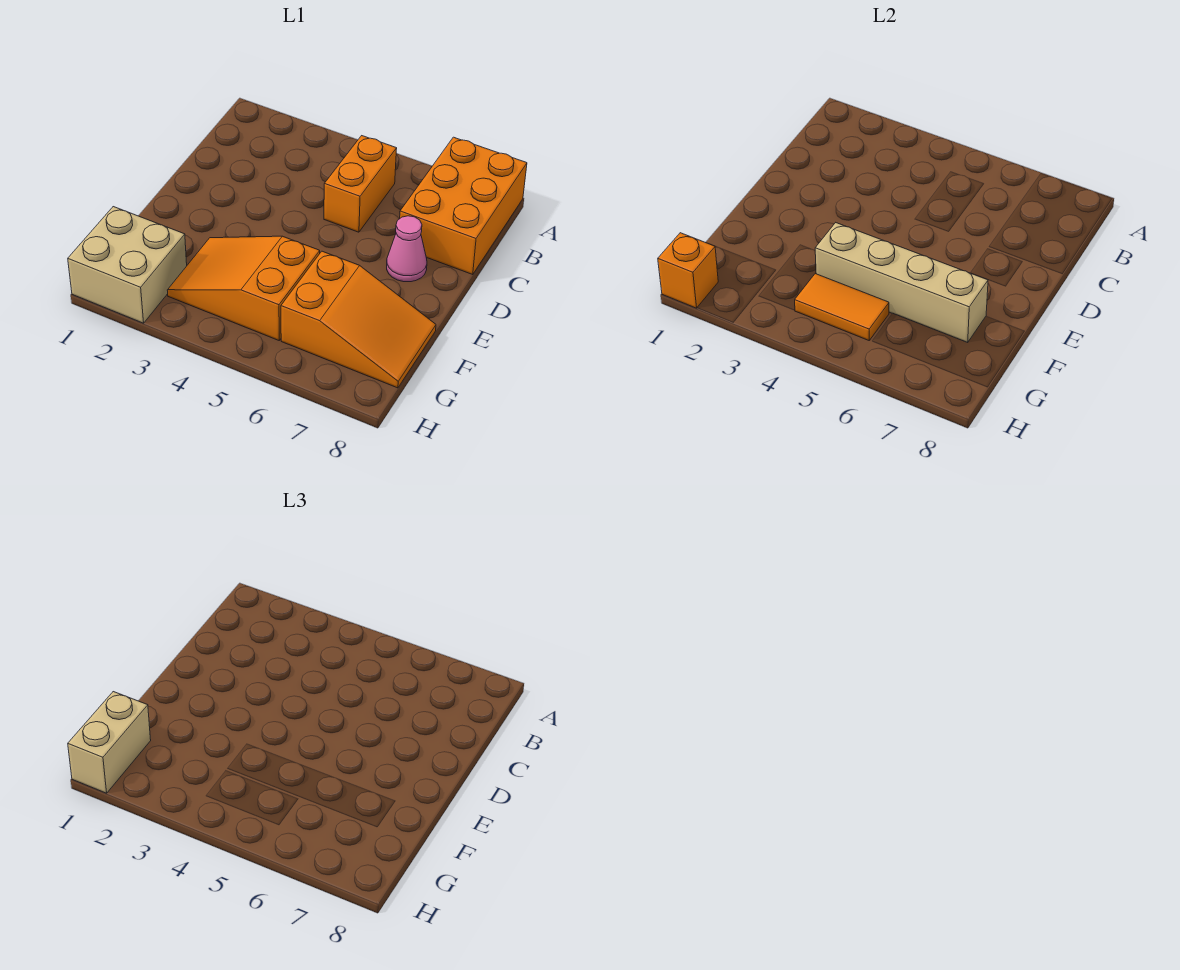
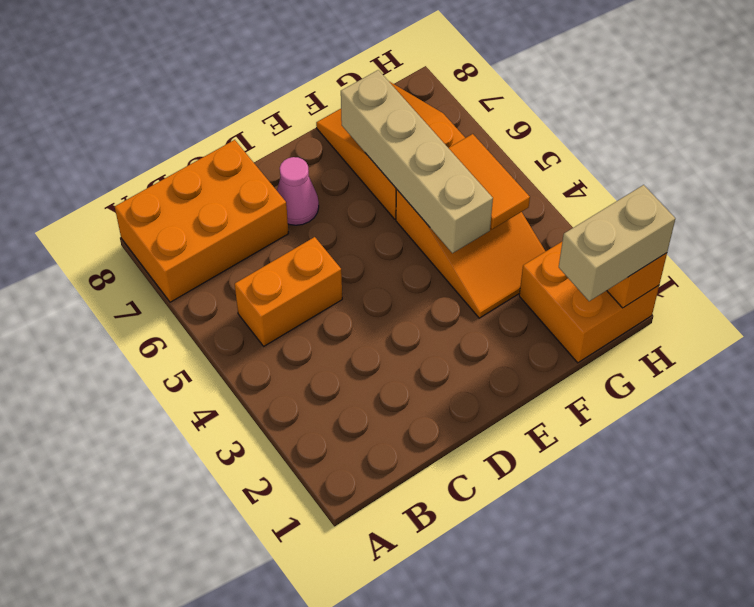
tan brick G1:H2 level 1 -> orange brick G1:H2 level 1

